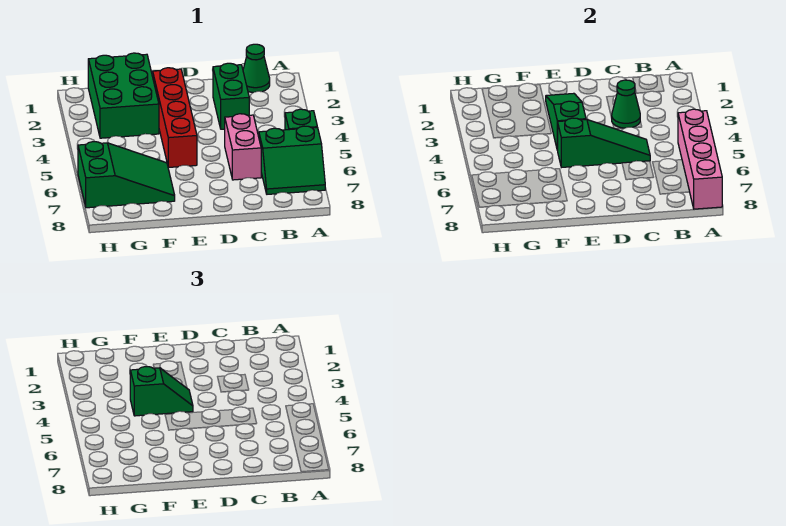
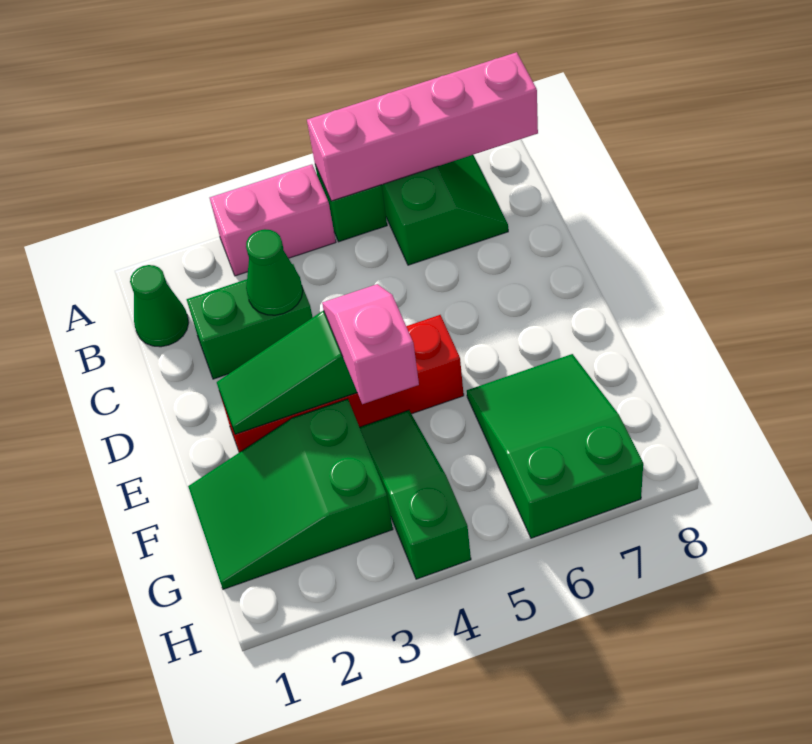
pink brick C5:C6 level 1 -> pink brick A3:A4 level 1
green slope C5:E5 level 2 top E -> green slope F4:H4 level 1 top H
green slope E4:F4 level 3 top F -> pink slope E4:F4 level 3 top F
green brick F1:G3 level 1 -> green slope F1:G3 level 1 top 3

